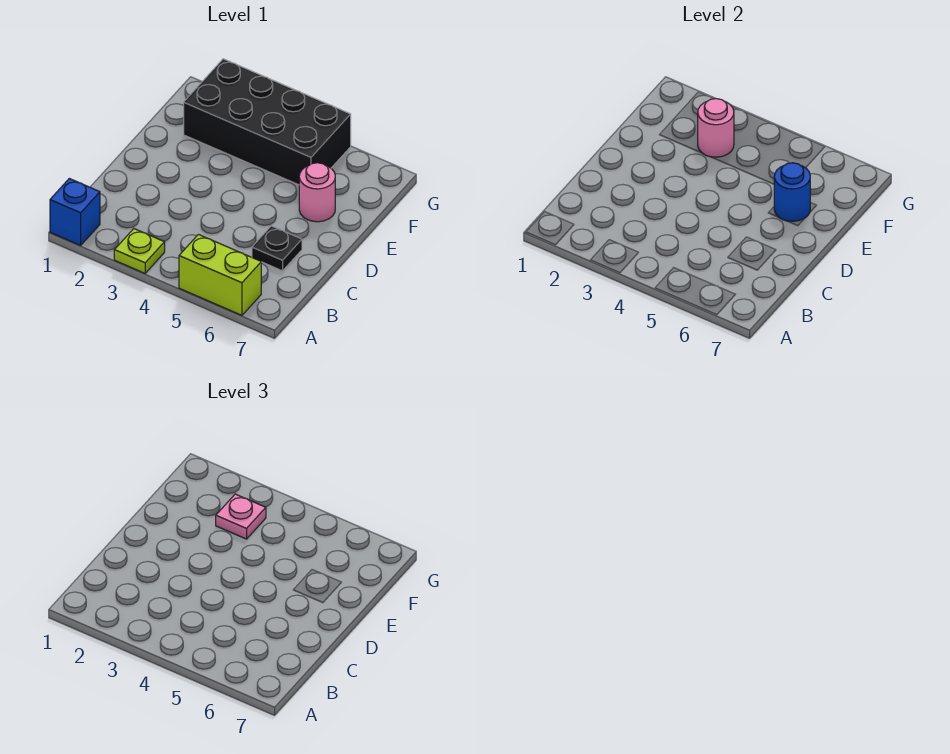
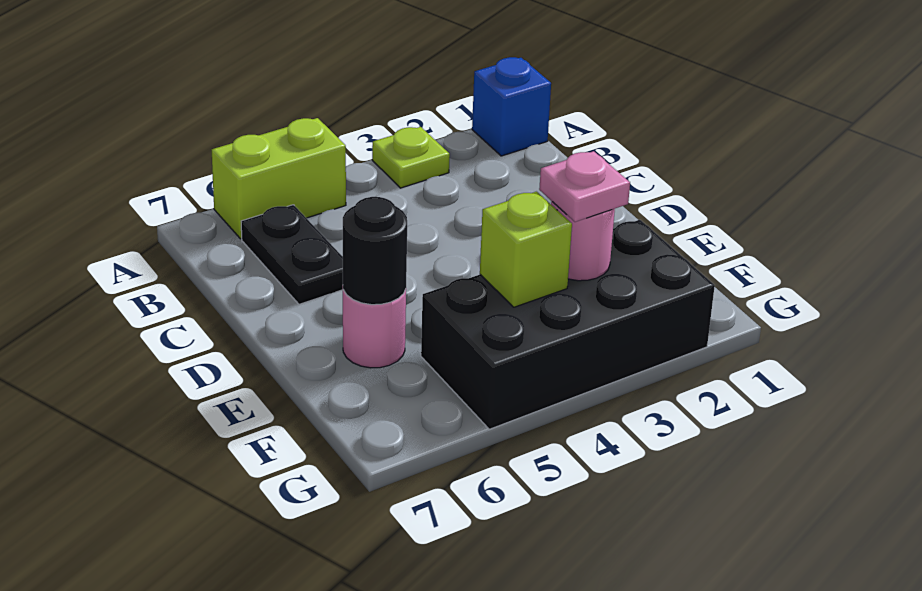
black plate C6 level 1 -> black plate B6:C6 level 1
blue round brick E6 level 2 -> black round brick E6 level 2
none -> lime brick F4 level 2

